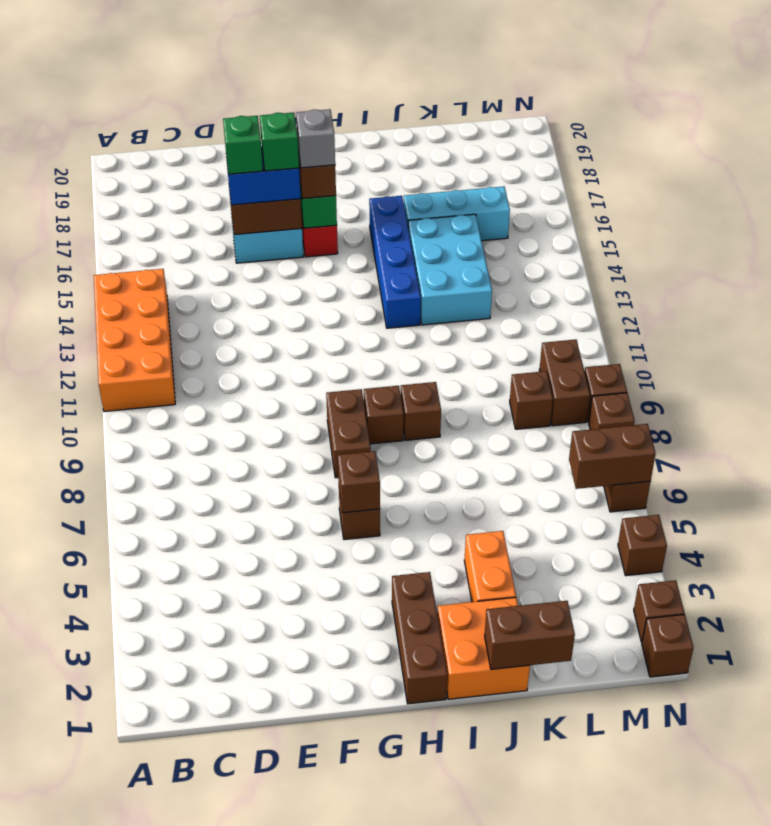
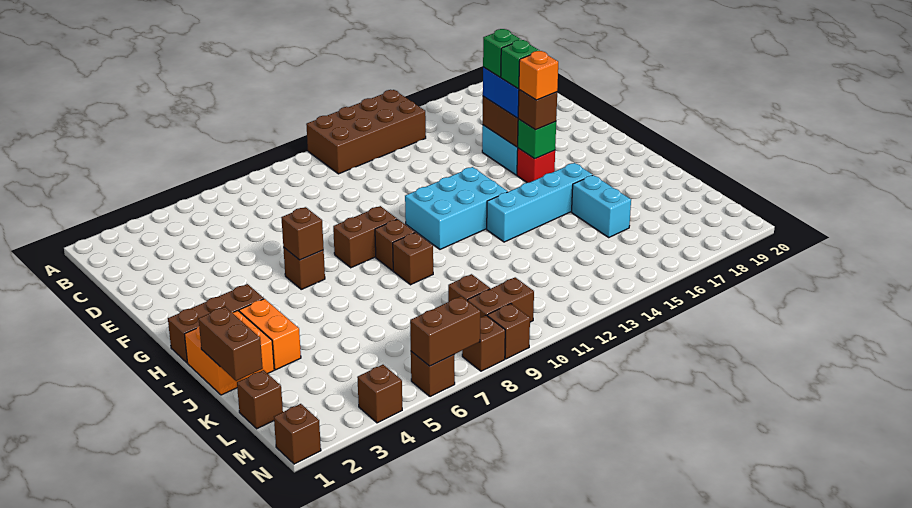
orange brick A11:B14 level 1 -> brown brick A11:B14 level 1
grey brick G16 level 4 -> orange brick G16 level 4
blue brick I13:I16 level 1 -> cyan brick I13:I16 level 1
orange brick J3:J4 level 1 -> orange brick I3:J3 level 1
cyan brick J13:K15 level 1 -> cyan brick G11:H13 level 1
cyan brick J16:L16 level 1 -> cyan brick J16:K16 level 1
brown brick M6:N6 level 2 -> brown brick N6:N7 level 2
brown brick N2 level 1 -> brown brick L1 level 1

